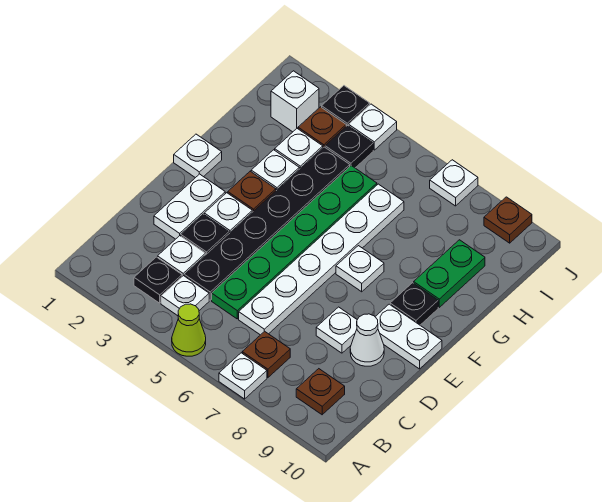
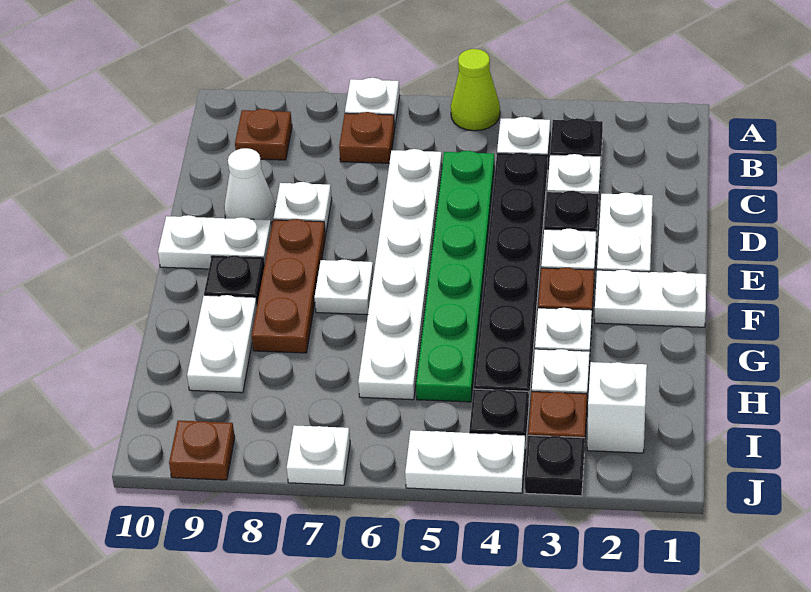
none -> brown plate E8:G8 level 1
white plate F1 level 1 -> white plate F1:F2 level 1
green plate G9:H9 level 1 -> white plate G9:H9 level 1
white plate J4 level 1 -> white plate J4:J5 level 1

